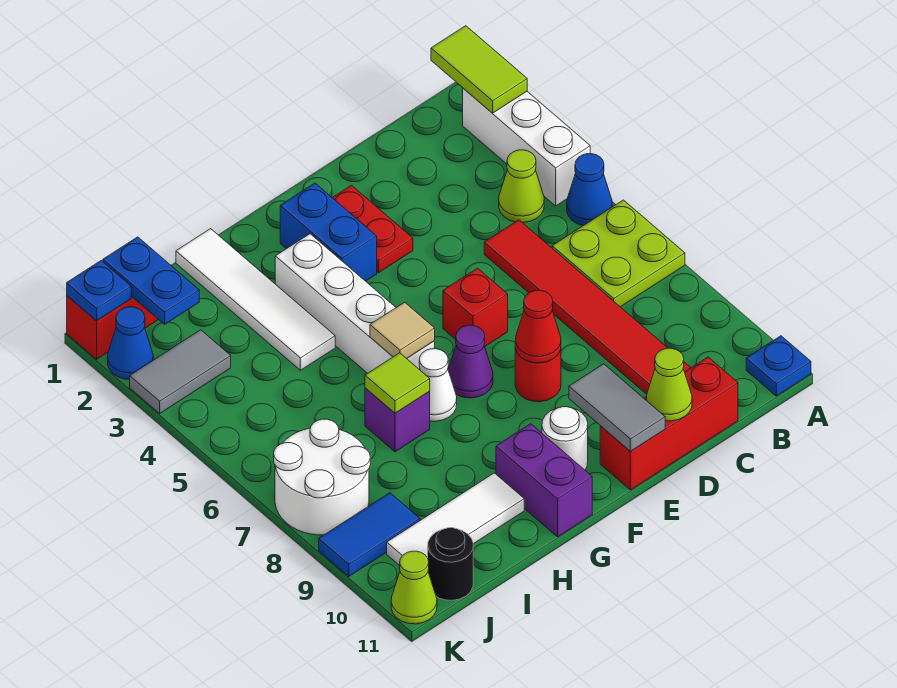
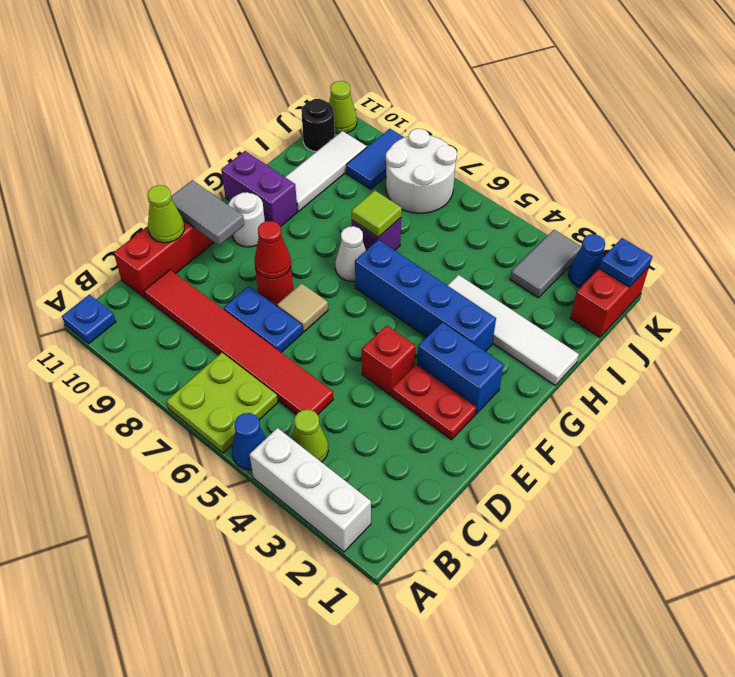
lime tile A1:A2 level 2 -> none
red brick E6 level 1 -> red brick E4 level 1
purple cone F7 level 1 -> none
white brick G3:G6 level 1 -> blue brick G3:G6 level 1
tan tile G6 level 2 -> tan tile E7 level 1
blue plate J1:J2 level 2 -> blue plate D7:D8 level 1

